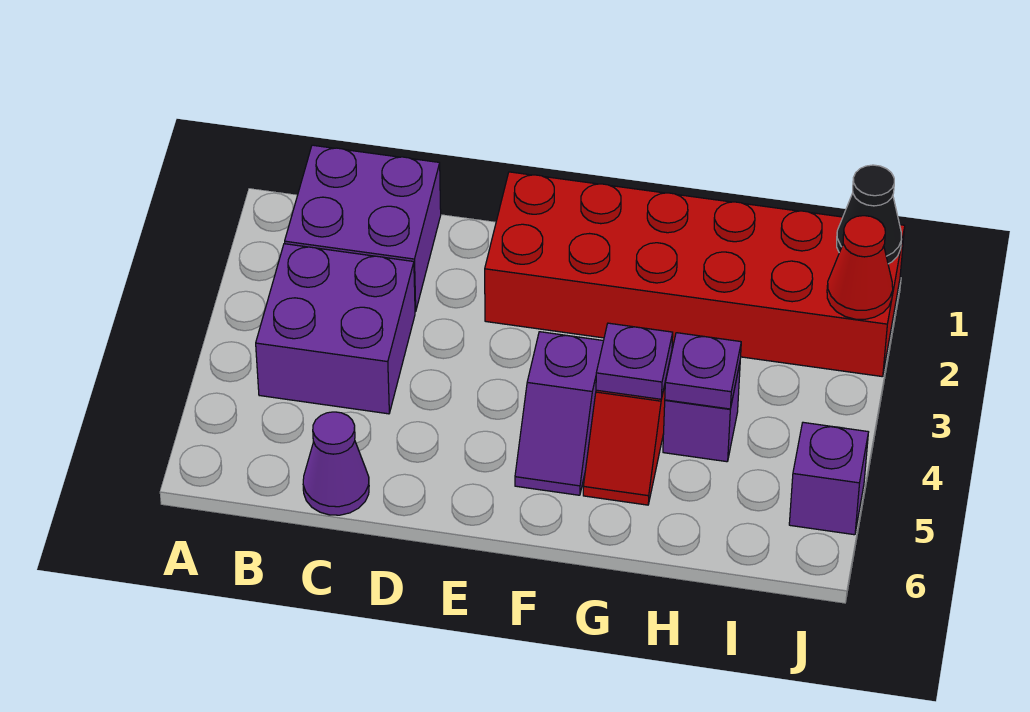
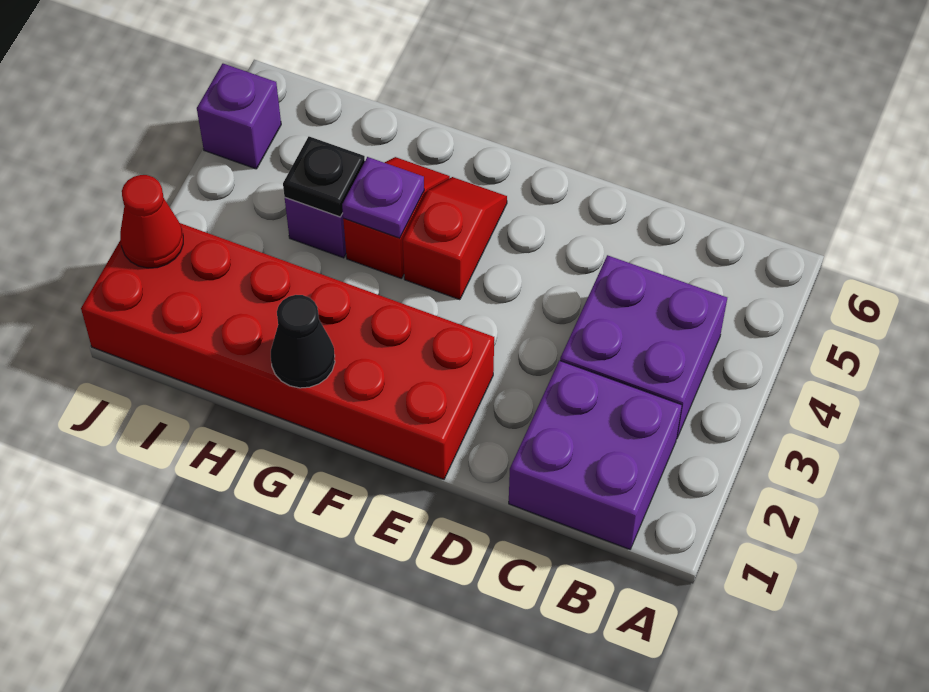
purple cone C6 level 1 -> none
purple slope F4:F5 level 1 top 4 -> red slope F4:F5 level 1 top 4
purple plate H4 level 2 -> black plate H4 level 2
black cone J1 level 2 -> black cone G1 level 2

